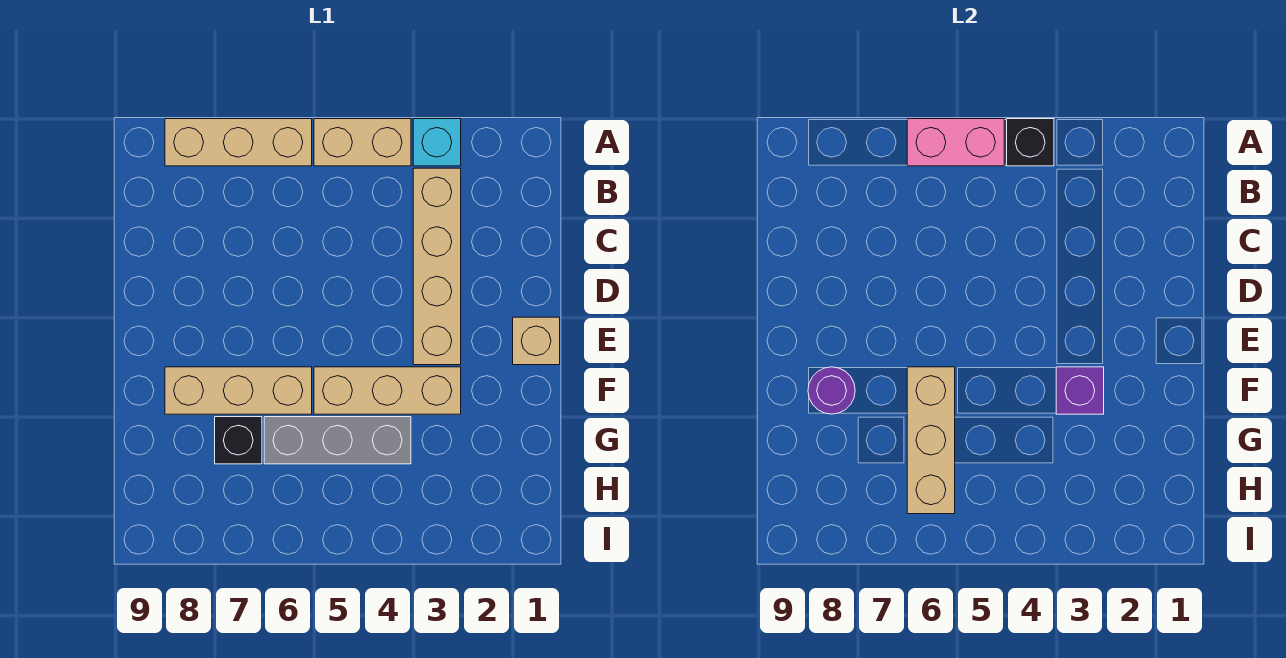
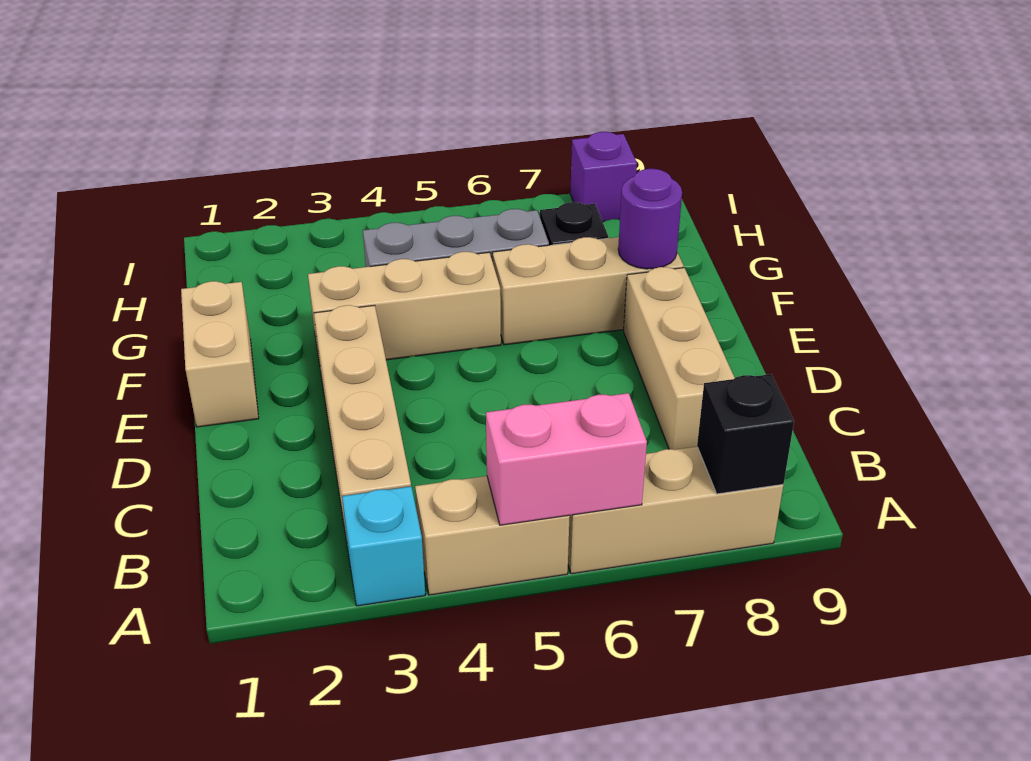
black brick A4 level 2 -> black brick A8 level 2
tan brick E1 level 1 -> tan brick E1:F1 level 1
purple brick F3 level 2 -> purple brick I8 level 1
tan brick F6:H6 level 2 -> tan brick C8:E8 level 1

